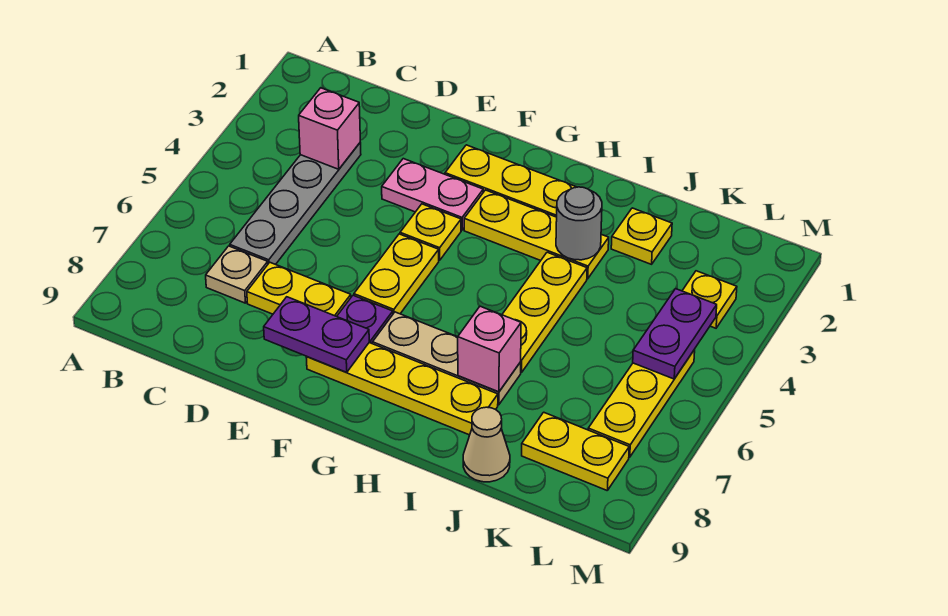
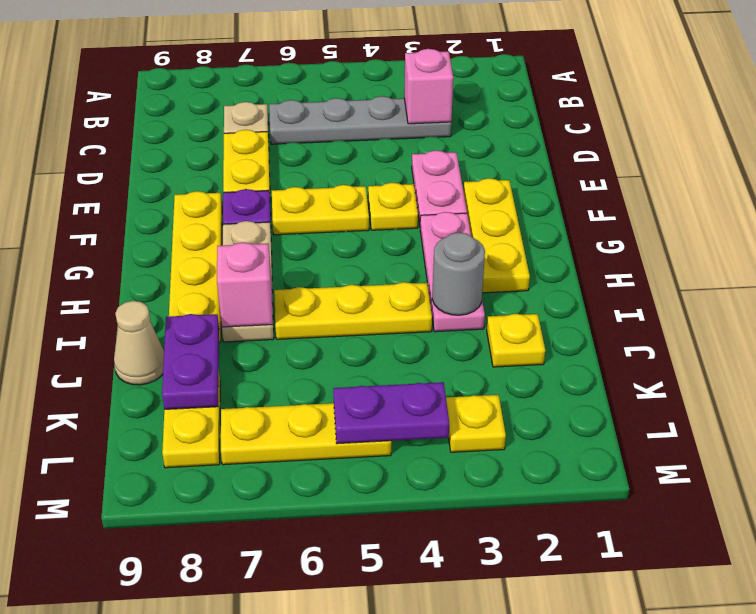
purple plate E8:F8 level 2 -> purple plate J8:K8 level 2
yellow plate G3:I3 level 1 -> pink plate G3:I3 level 1

